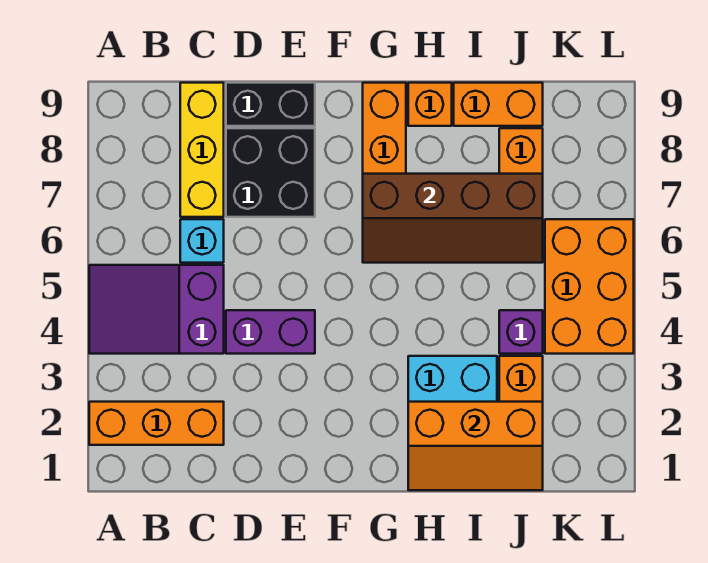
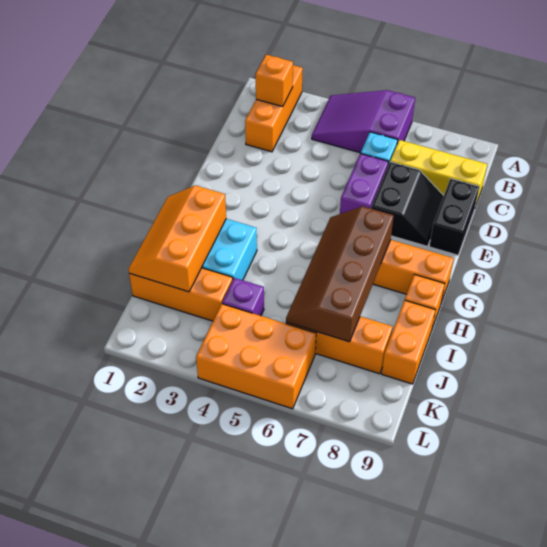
purple slope A4:C5 level 1 top C -> purple slope A4:B6 level 1 top 6
none -> orange brick B2 level 2
purple brick D4:E4 level 1 -> purple brick D6:E6 level 1
black brick D7:E8 level 1 -> black slope D7:E8 level 1 top 7

